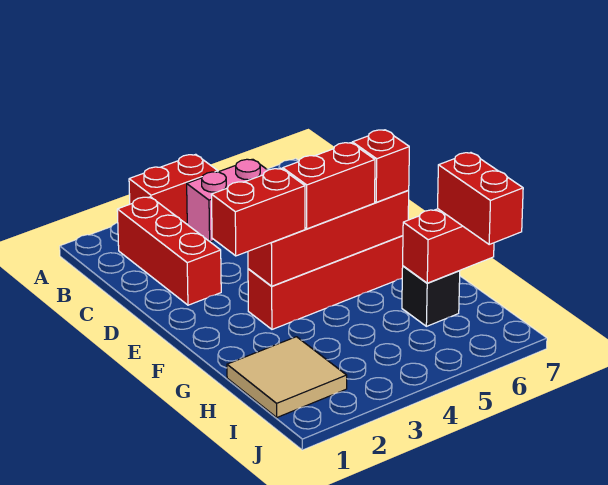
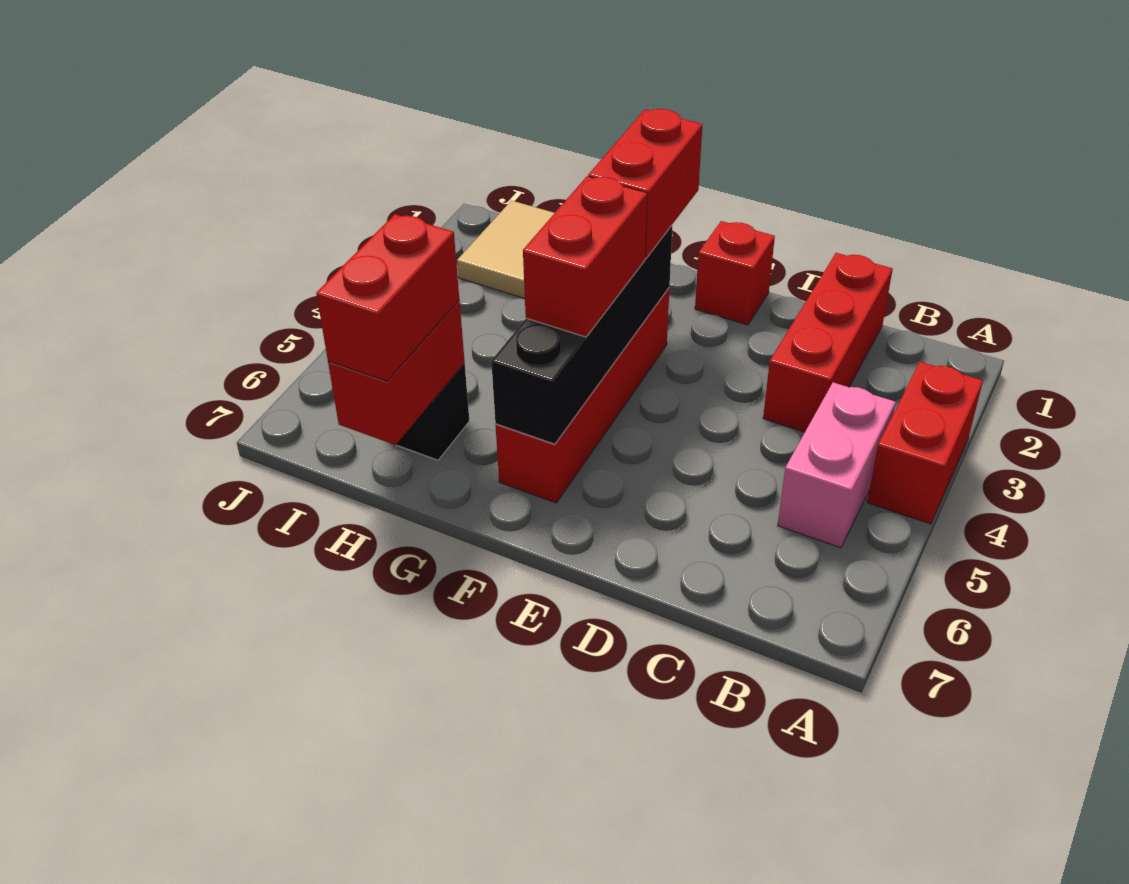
red brick B2:D2 level 1 -> red brick C1:C3 level 1
red brick F3:F6 level 2 -> black brick F3:F6 level 2
red brick F6 level 3 -> red brick E1 level 1
red brick H7:I7 level 3 -> red brick H6:H7 level 3

